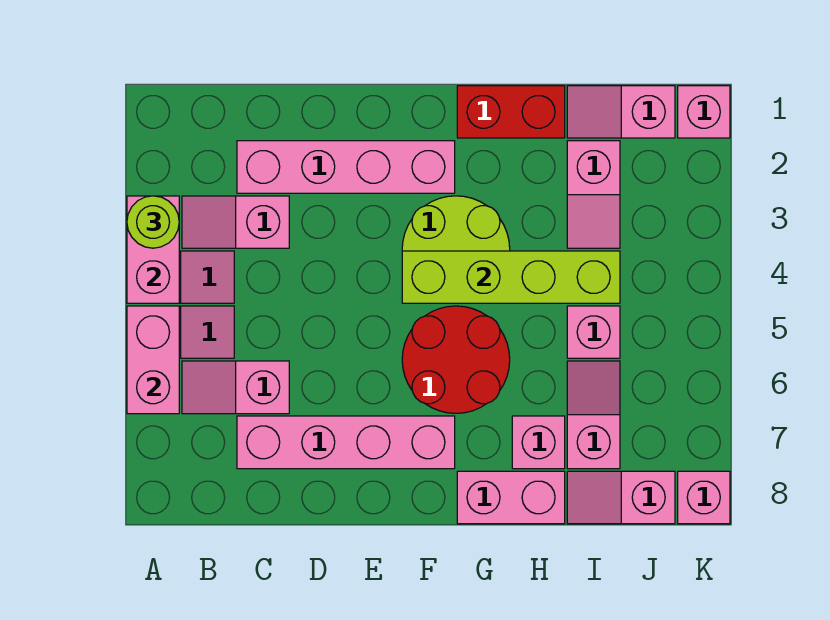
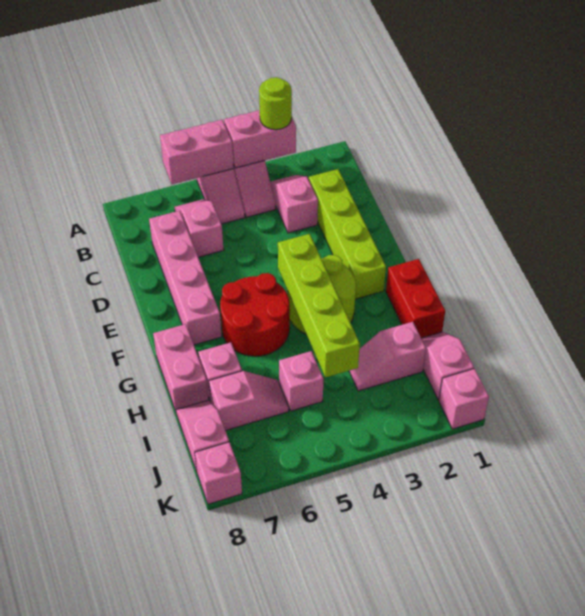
pink brick C2:F2 level 1 -> lime brick C2:F2 level 1

